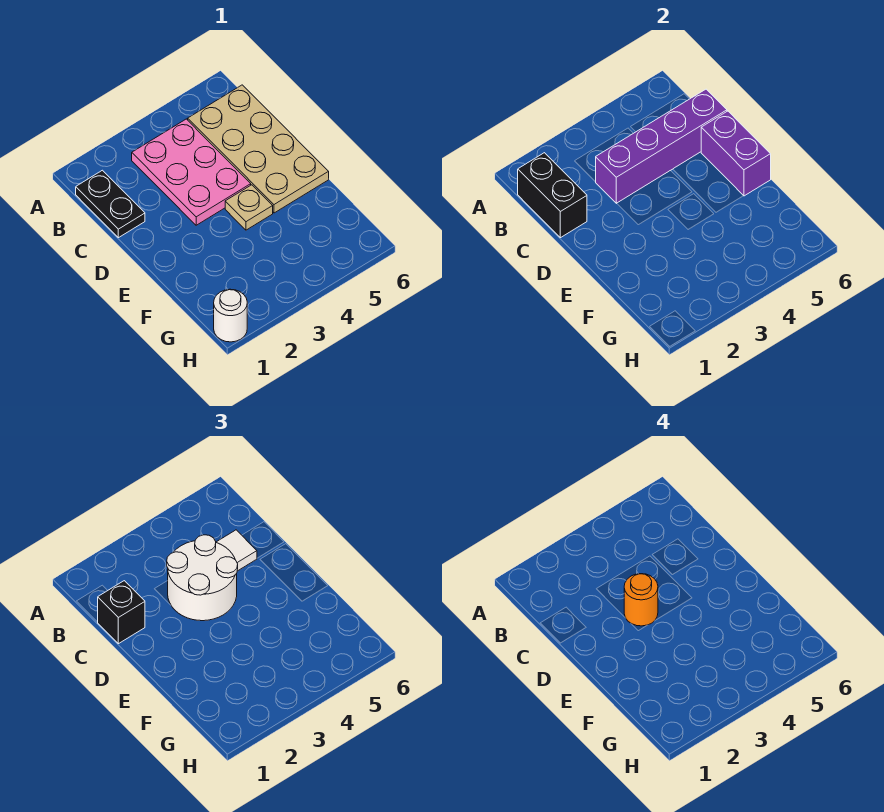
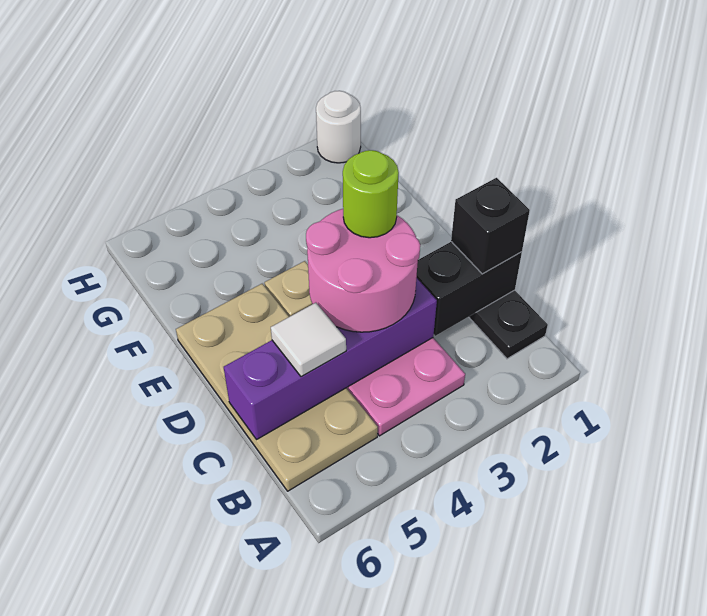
black brick B1:C1 level 2 -> black brick C1:C2 level 2
white round brick C3:D4 level 3 -> pink round brick C3:D4 level 3
orange round brick D3 level 4 -> lime round brick D3 level 4
purple brick D6:E6 level 2 -> none

